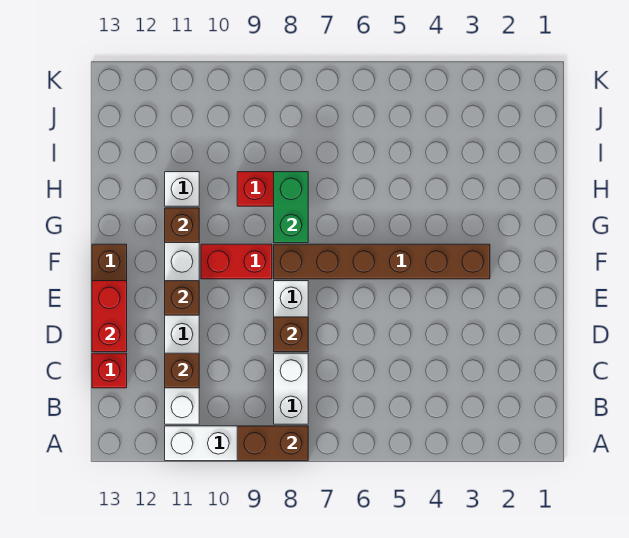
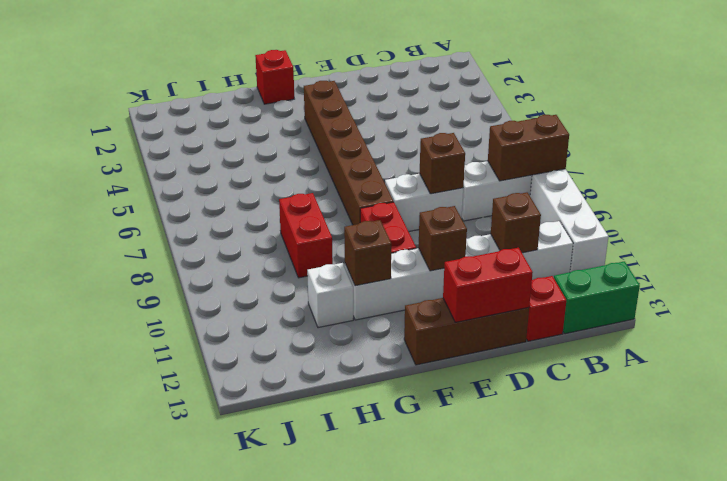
brown brick A8:A9 level 2 -> brown brick A8:B8 level 2
none -> red brick G1 level 1
green brick G8:H8 level 2 -> green brick A13:B13 level 1

